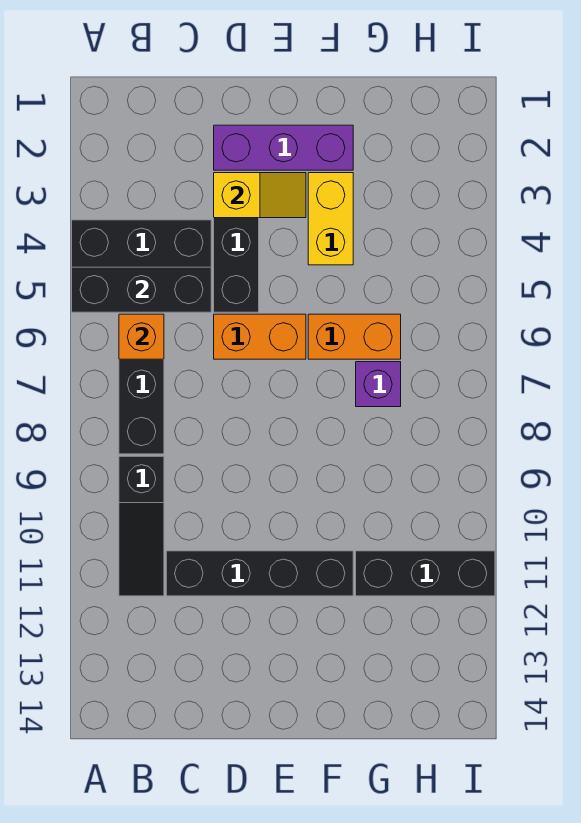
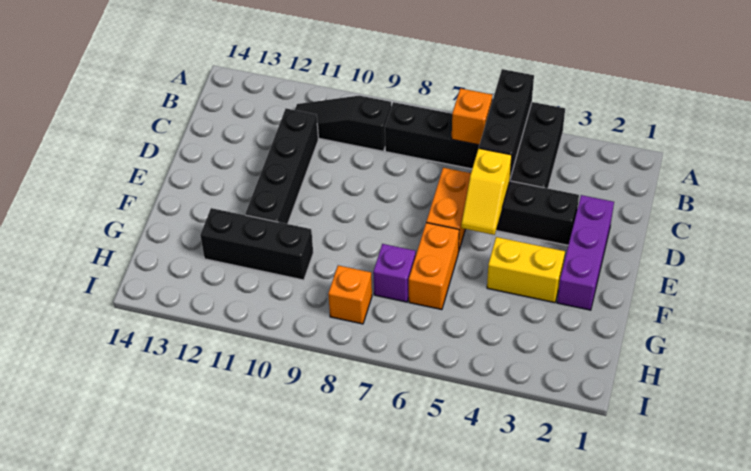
yellow slope D3:E3 level 2 top D -> yellow slope D5:E5 level 2 top D
black brick G11:I11 level 1 -> black brick G10:G12 level 1
none -> orange brick H8 level 1

